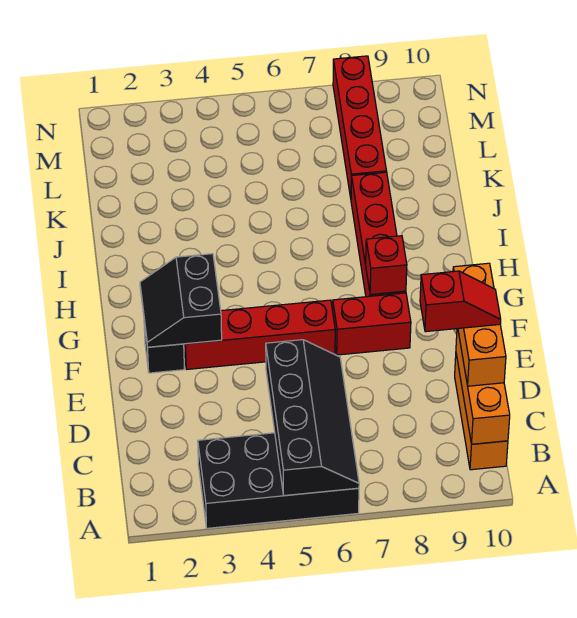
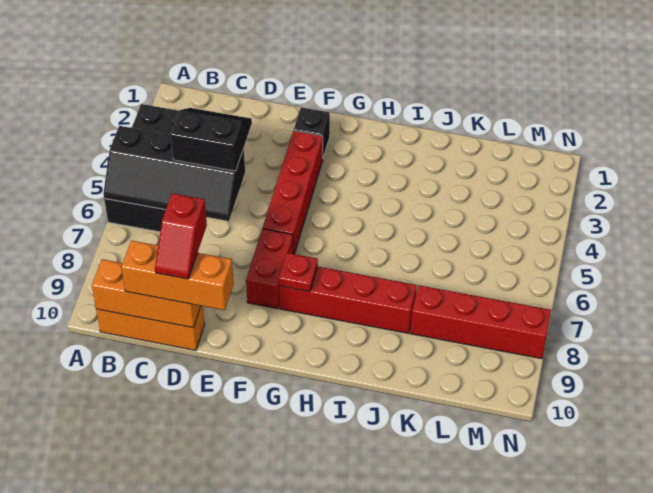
black slope F2:G3 level 2 top 3 -> black slope C4:D5 level 3 top 5
red brick G8 level 2 -> red plate G8 level 2

